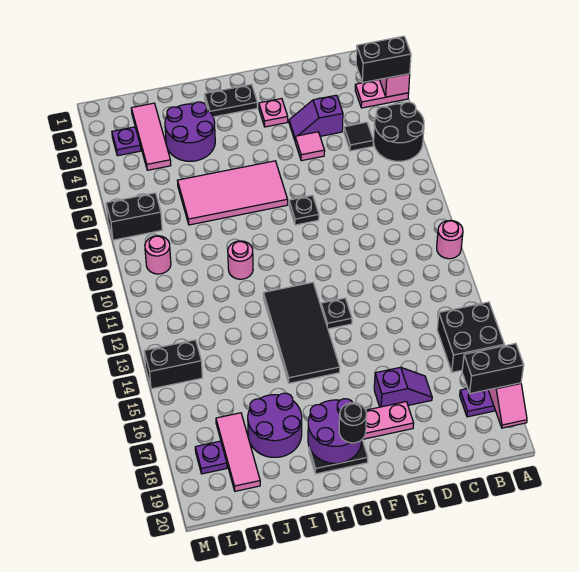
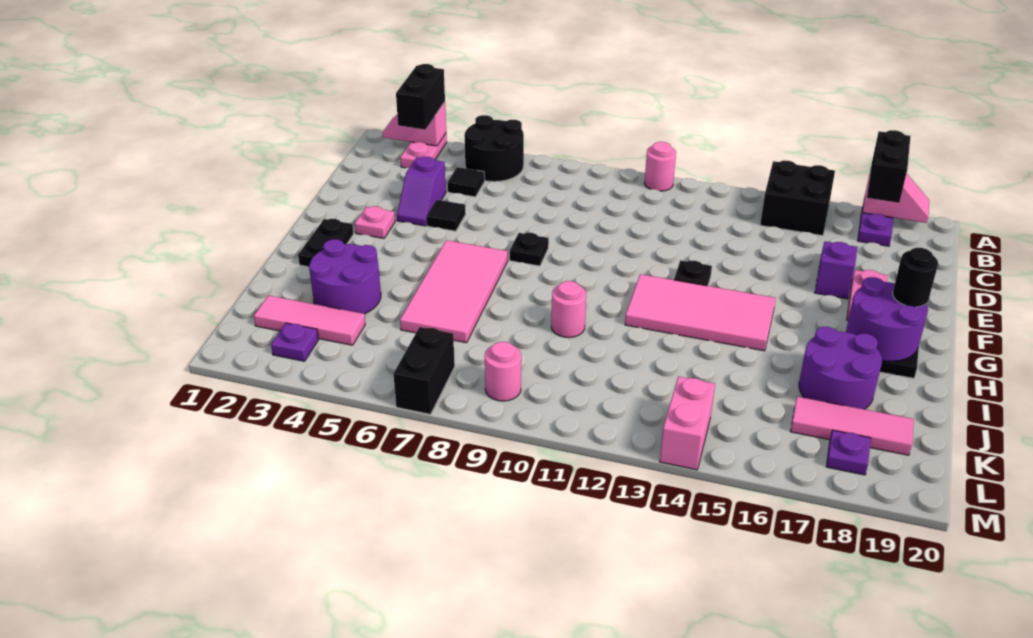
pink tile E5 level 1 -> black tile E5 level 1
black tile G12:H15 level 1 -> pink tile G12:H15 level 1
black brick L14:M14 level 1 -> pink brick L14:M14 level 1

